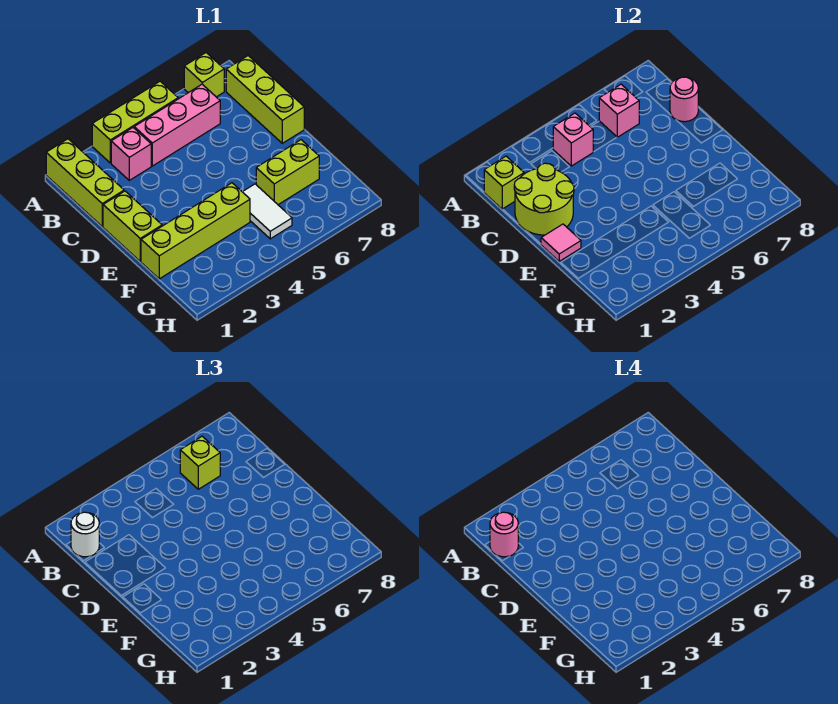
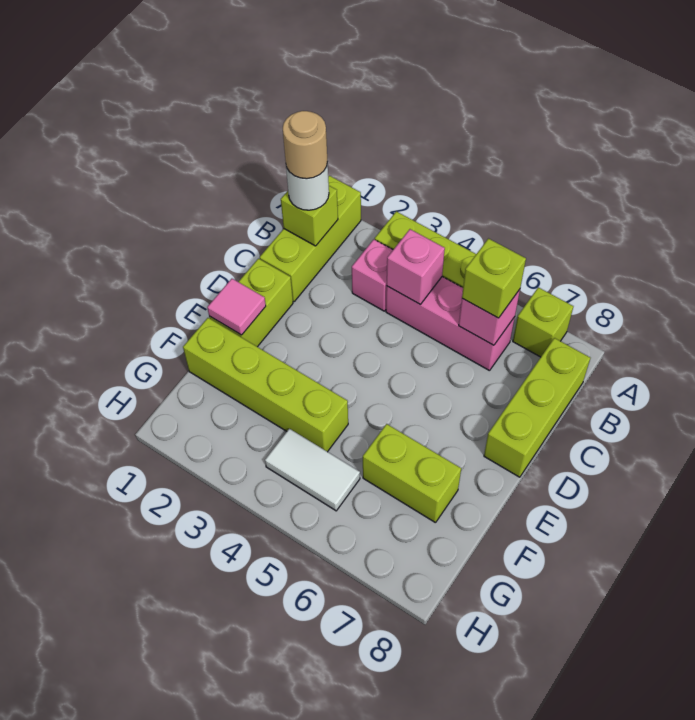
pink round brick B1 level 4 -> tan round brick B1 level 4
lime round brick C1:D2 level 2 -> none
pink round brick C8 level 2 -> none
white tile F5:G5 level 1 -> white tile G4:G5 level 1

